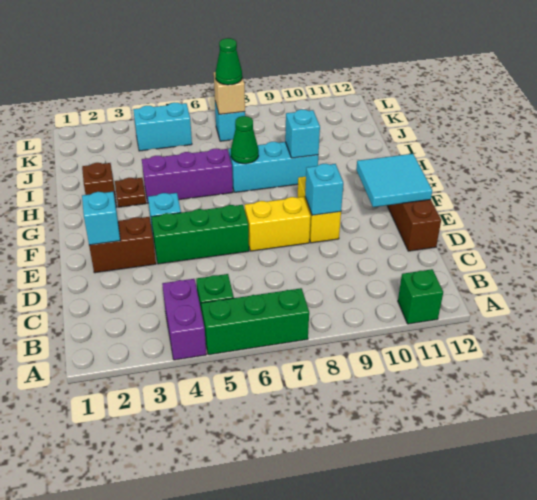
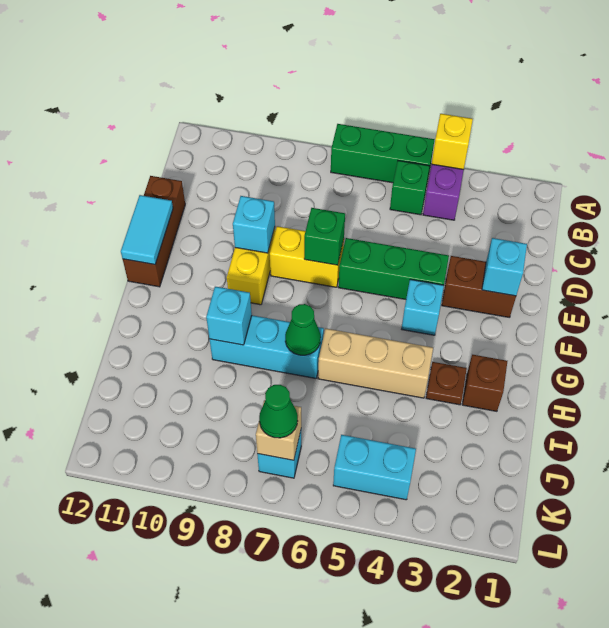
none -> yellow brick A4 level 2
green brick A11 level 1 -> green brick E7 level 2
cyan tile E11:F12 level 2 -> cyan tile E12:F12 level 2
purple brick H4:H6 level 1 -> tan brick H4:H6 level 1

